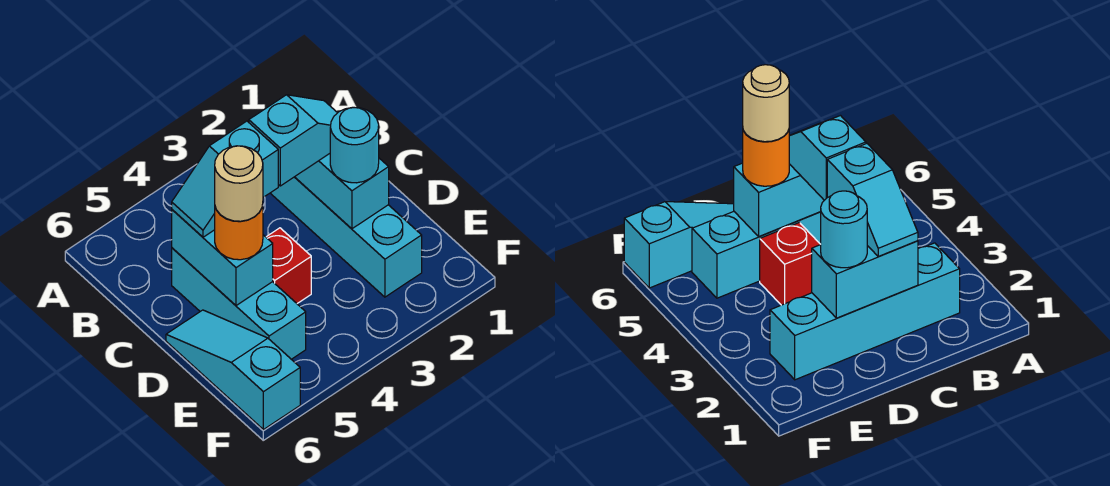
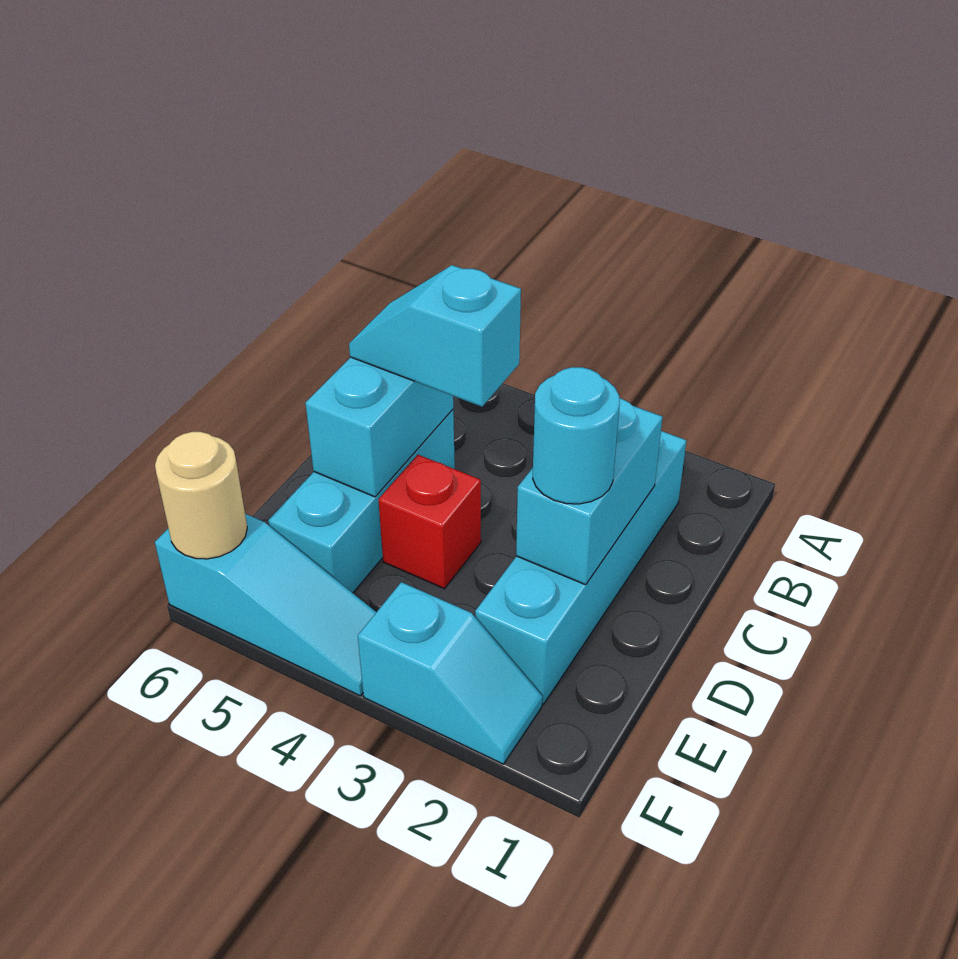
cyan slope C2:C3 level 3 top 3 -> cyan slope F2:F3 level 1 top 3
orange round brick D5 level 3 -> none
tan round brick D5 level 4 -> tan round brick F6 level 2
cyan slope D6:F6 level 1 top F -> cyan slope F4:F6 level 1 top 6

